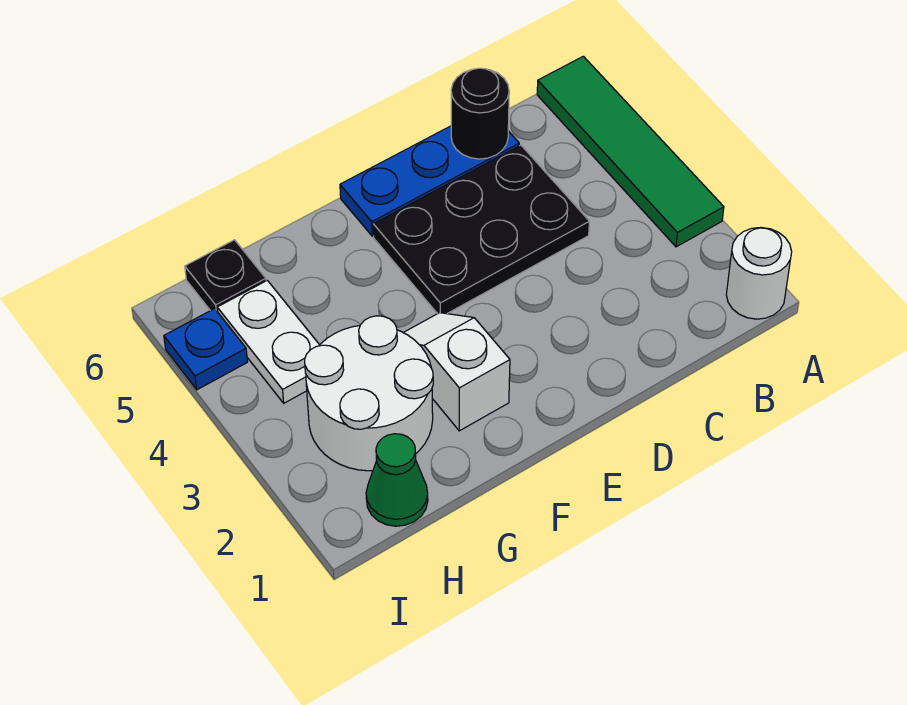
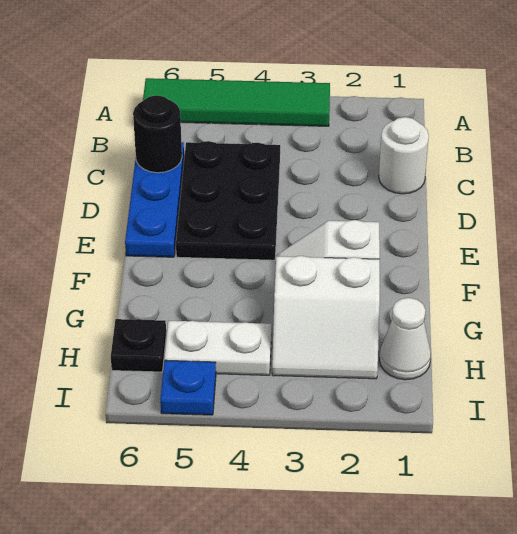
white round brick A1 level 1 -> white round brick C1 level 1
white round brick G2:H3 level 1 -> white slope G2:H3 level 1 top G
green cone H1 level 1 -> white cone H1 level 1

